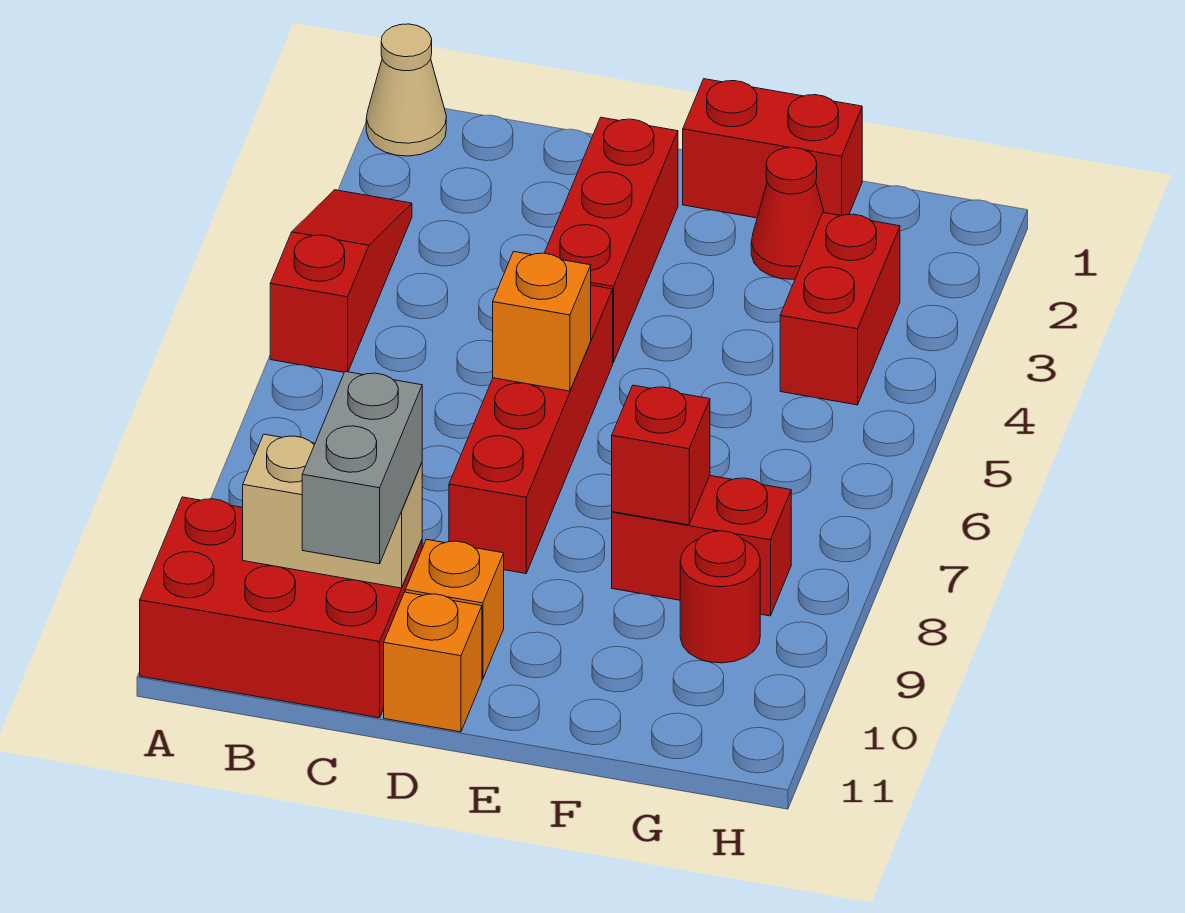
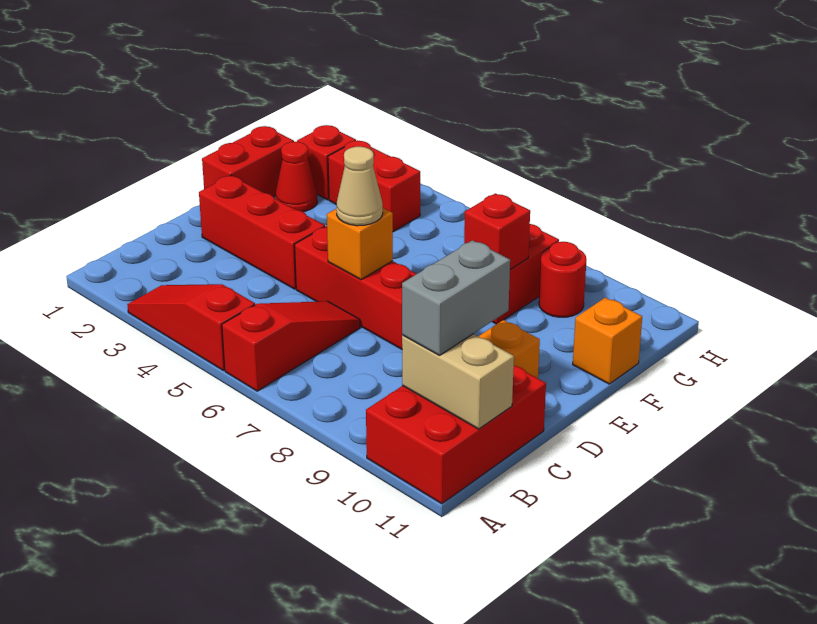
tan cone A1 level 1 -> tan cone D6 level 3
none -> red slope A6:C6 level 1 top A
tan brick B10:C10 level 2 -> tan brick B10:B11 level 2
grey brick C10:C11 level 3 -> grey brick B10:C10 level 3
orange brick D11 level 1 -> orange brick F11 level 1
none -> red brick G2 level 1

